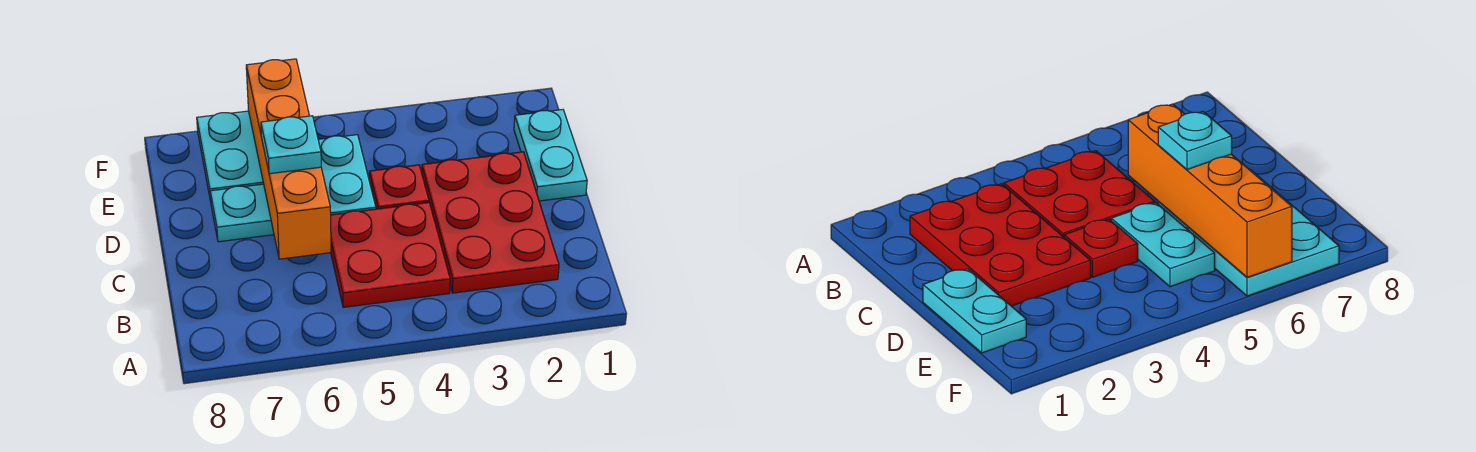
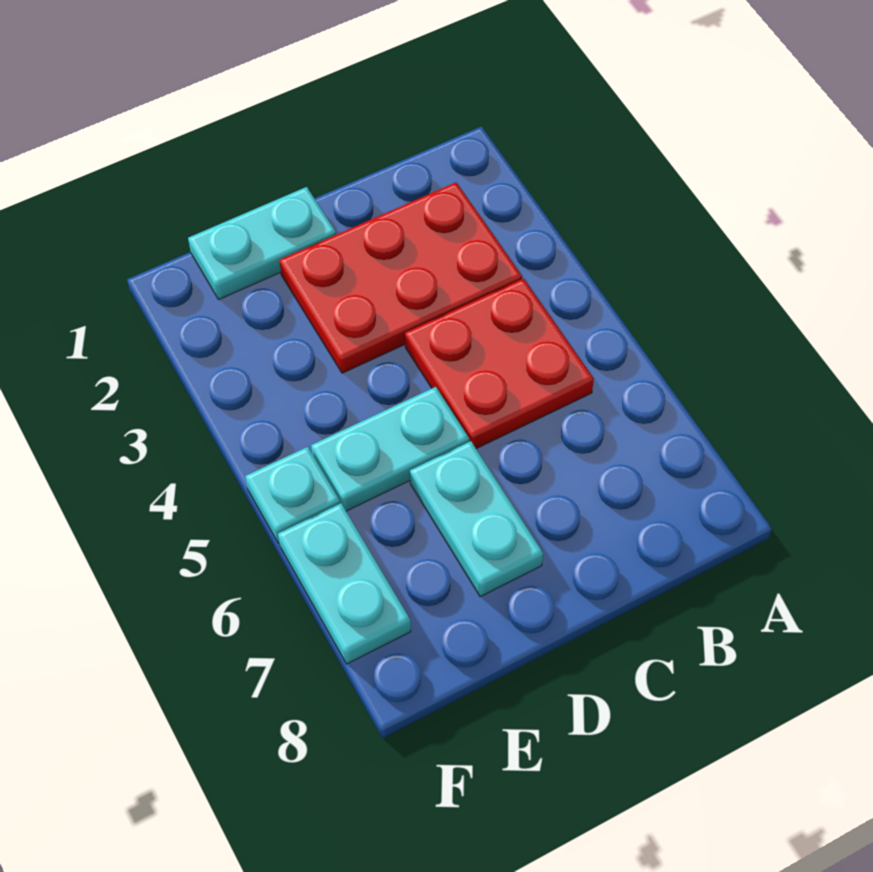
orange brick C6:F6 level 2 -> none
red plate D4 level 1 -> none
cyan plate D6 level 3 -> cyan plate F5 level 1
cyan plate E6:F7 level 1 -> cyan plate F6:F7 level 1

